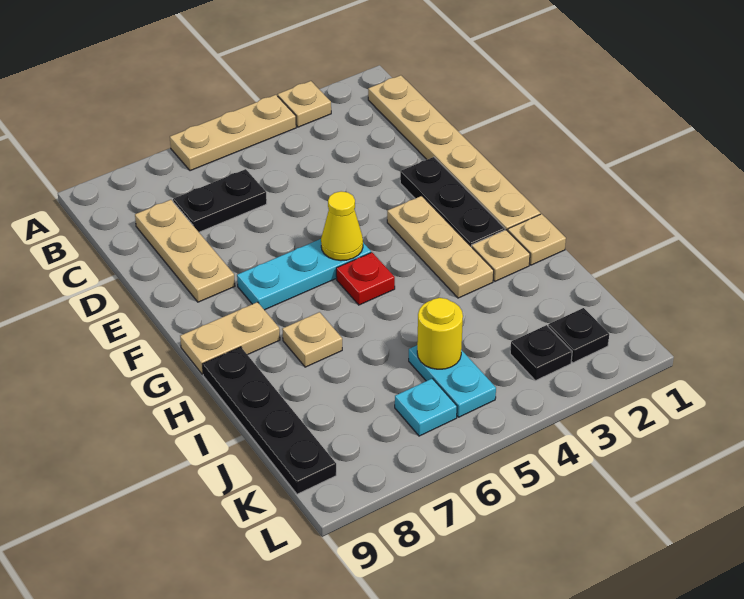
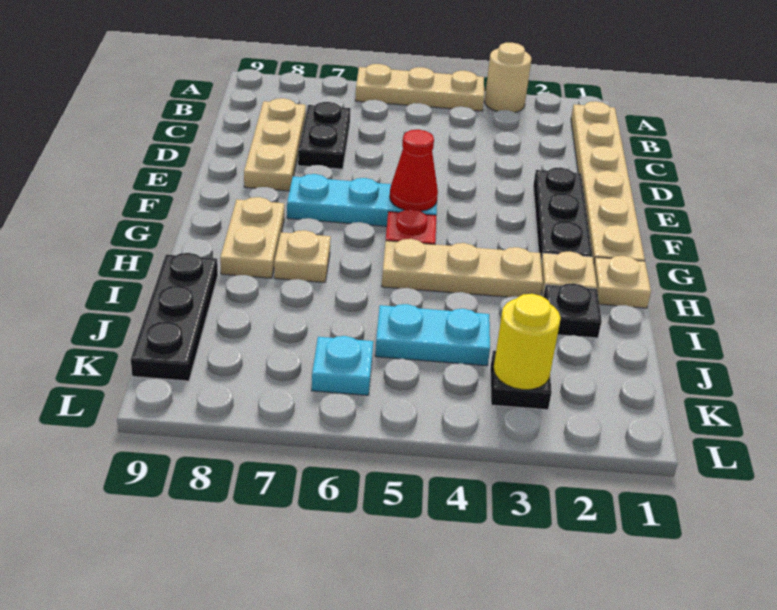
tan plate A3 level 1 -> tan round brick A3 level 1
black plate C6:C7 level 1 -> black plate C7:D7 level 1
tan plate F3:H3 level 1 -> tan plate H3:H5 level 1
yellow cone F5 level 2 -> red cone F5 level 2
tan plate G8:G9 level 1 -> tan plate G8:H8 level 1
black plate H9:K9 level 1 -> black plate I9:K9 level 1
cyan plate J5:K5 level 1 -> cyan plate J4:J5 level 1
yellow round brick J5 level 2 -> yellow round brick K3 level 2
black plate K2 level 1 -> black plate I2 level 1

